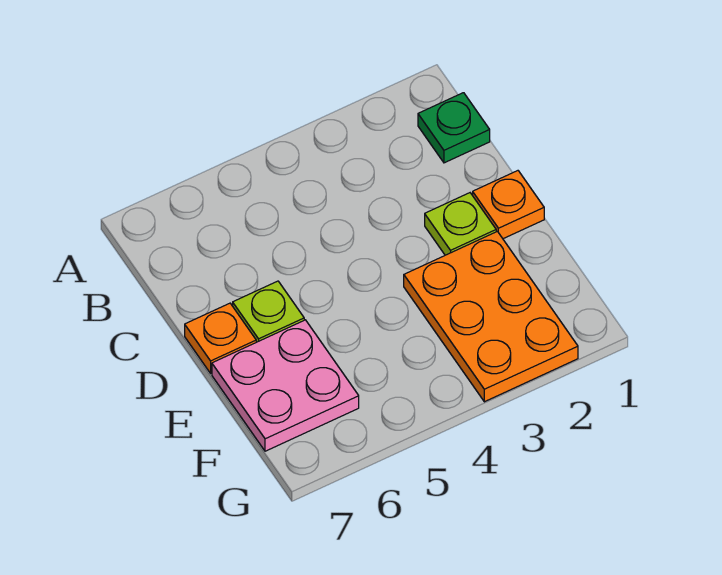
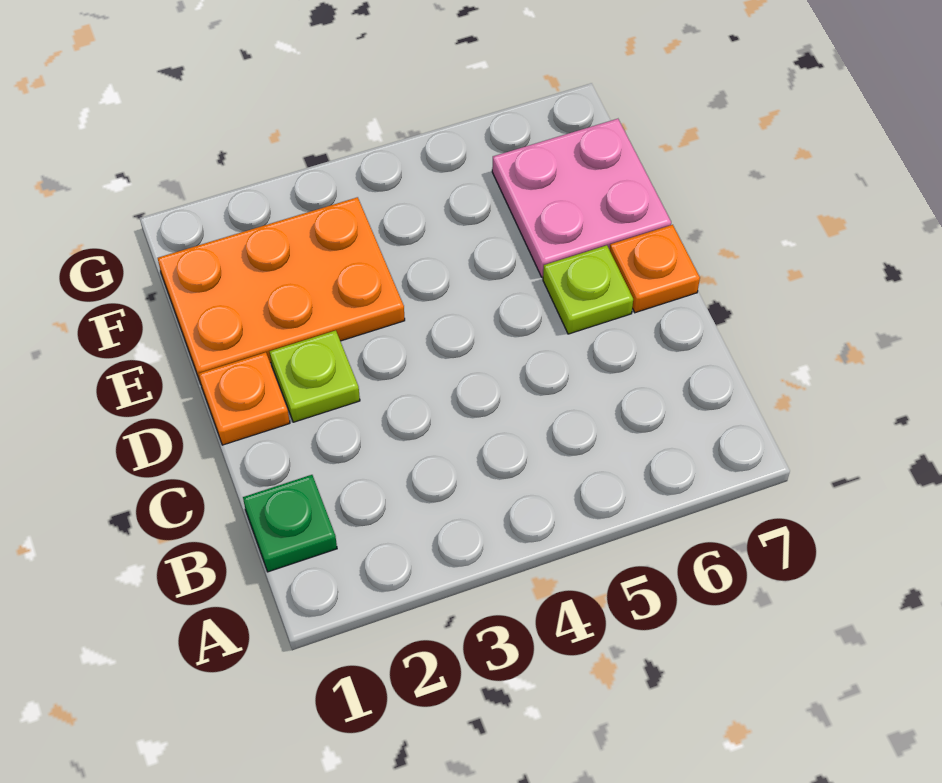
orange plate E2:G3 level 1 -> orange plate E1:F3 level 1

